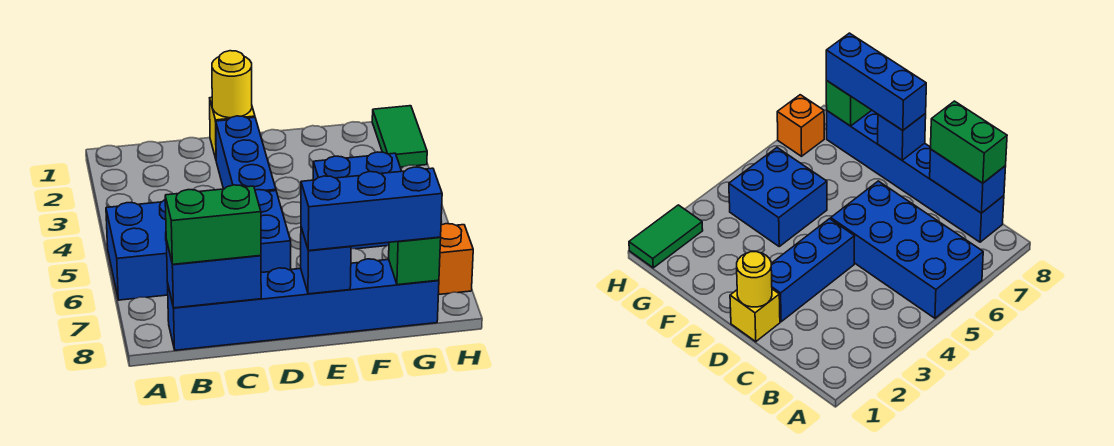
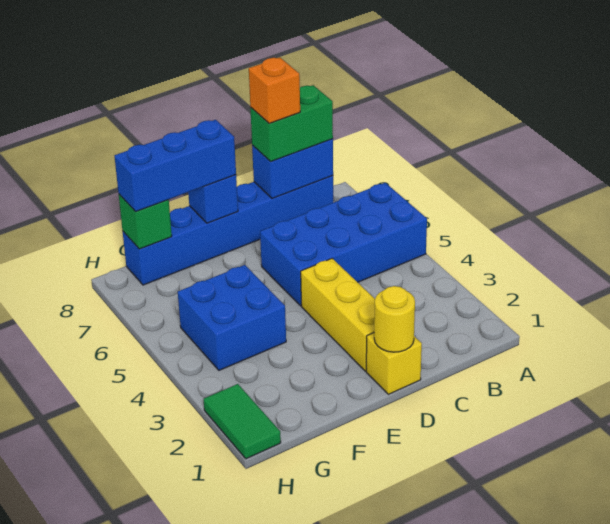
blue brick D2:D4 level 1 -> yellow brick D2:D4 level 1
orange brick H7 level 1 -> orange brick C8 level 4

